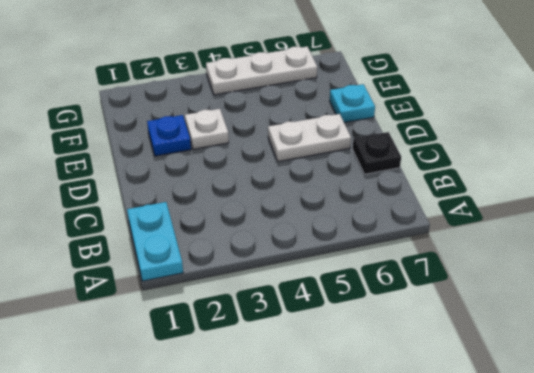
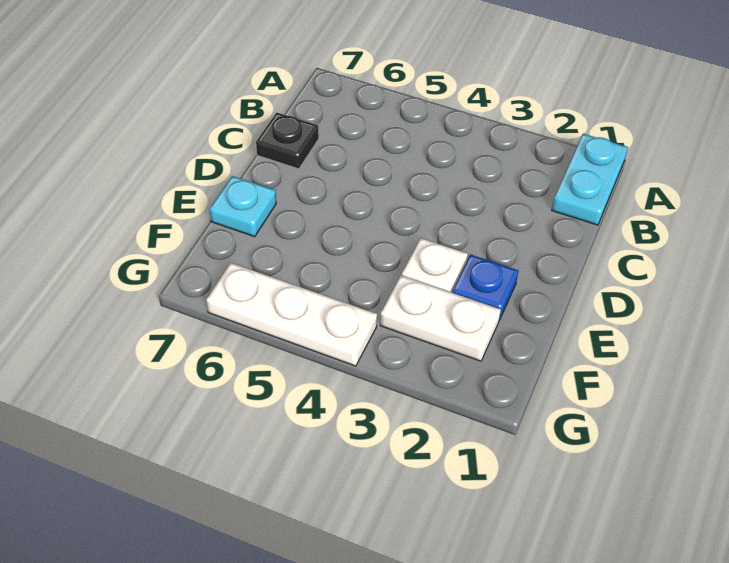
white plate D5:D6 level 1 -> white plate F2:F3 level 1

